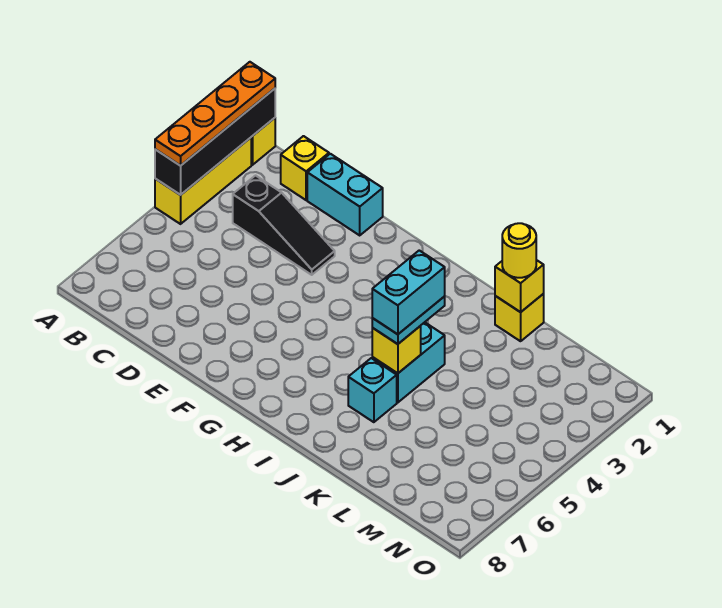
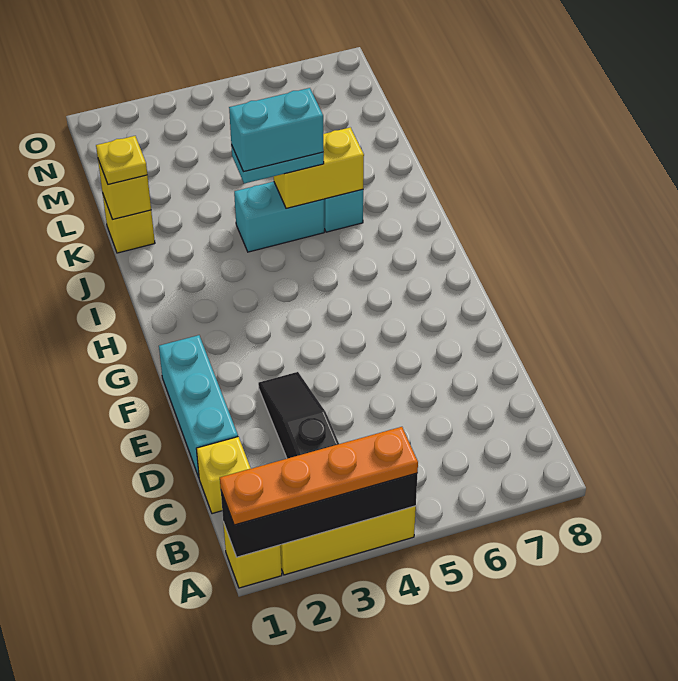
cyan brick D1:E1 level 1 -> cyan brick D1:F1 level 1
yellow brick J5 level 2 -> yellow brick J5:J6 level 2
yellow round brick K1 level 3 -> yellow plate K1 level 3

